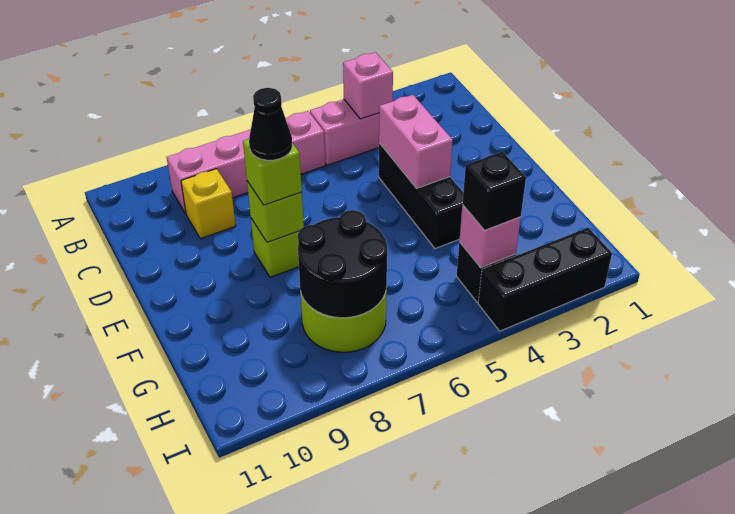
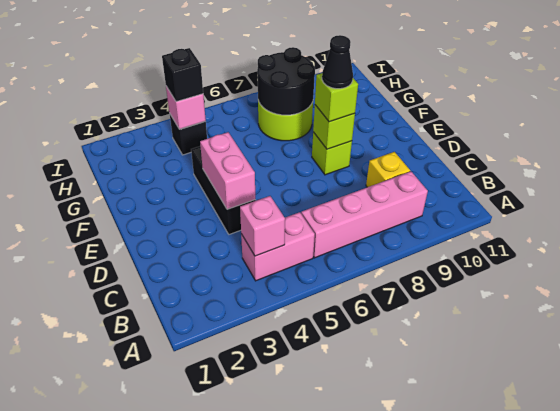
black brick I2:I4 level 1 -> none

